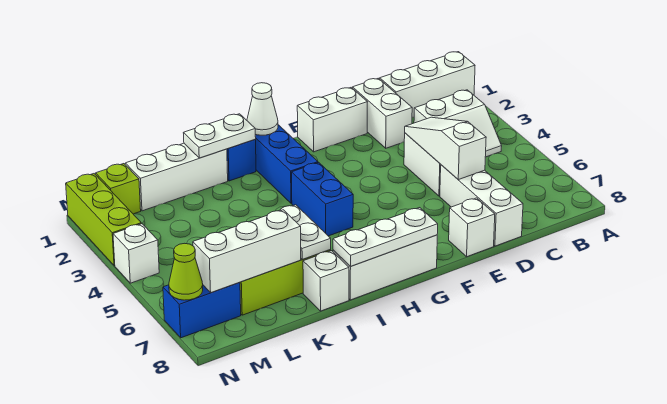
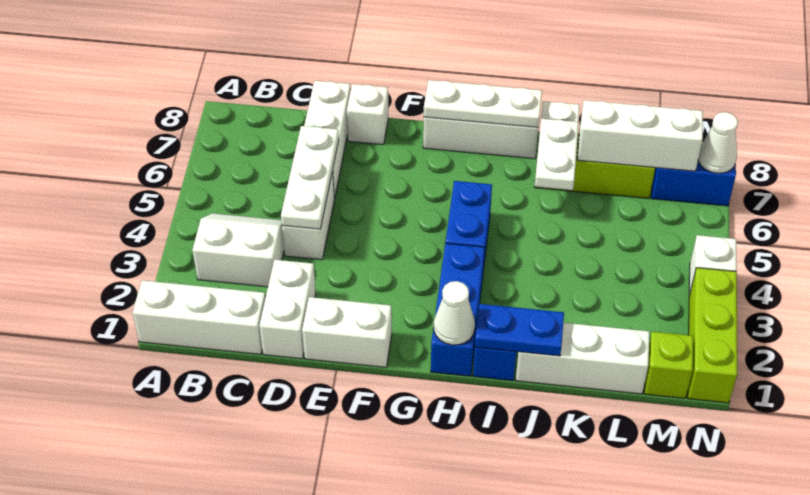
white slope D4:D6 level 2 top 6 -> white plate D4:D6 level 2
white plate I1:J1 level 2 -> blue plate I1:J1 level 2
lime cone N7 level 2 -> white cone N7 level 2

